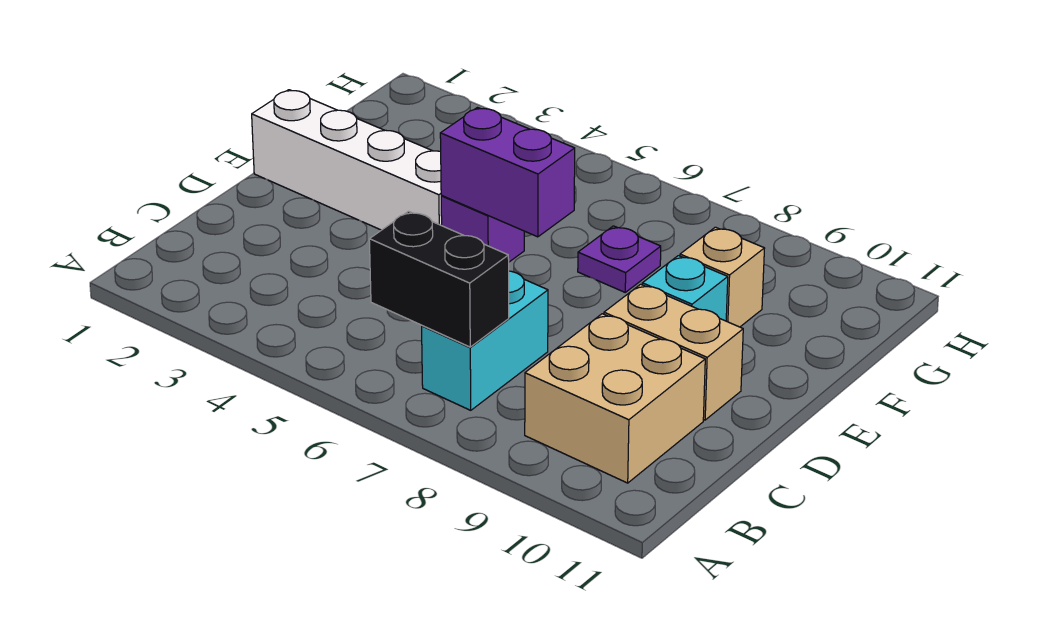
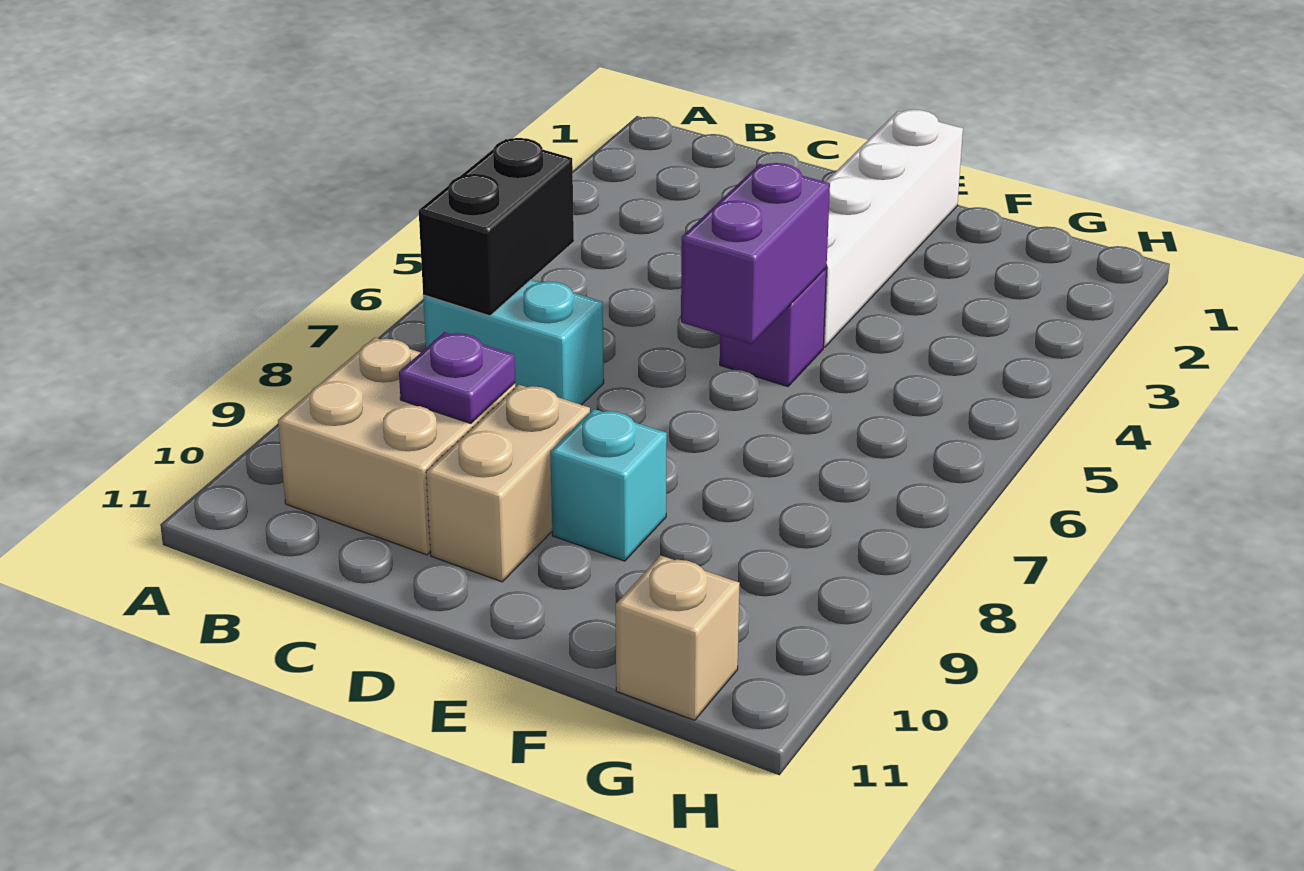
purple plate F7 level 1 -> purple plate C9 level 2
tan brick F9 level 1 -> tan brick G11 level 1

